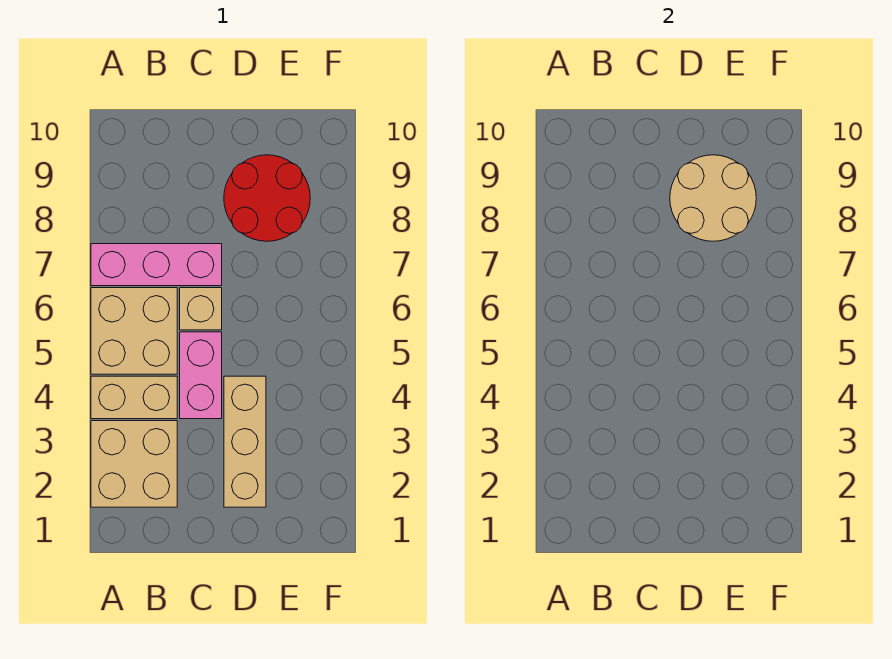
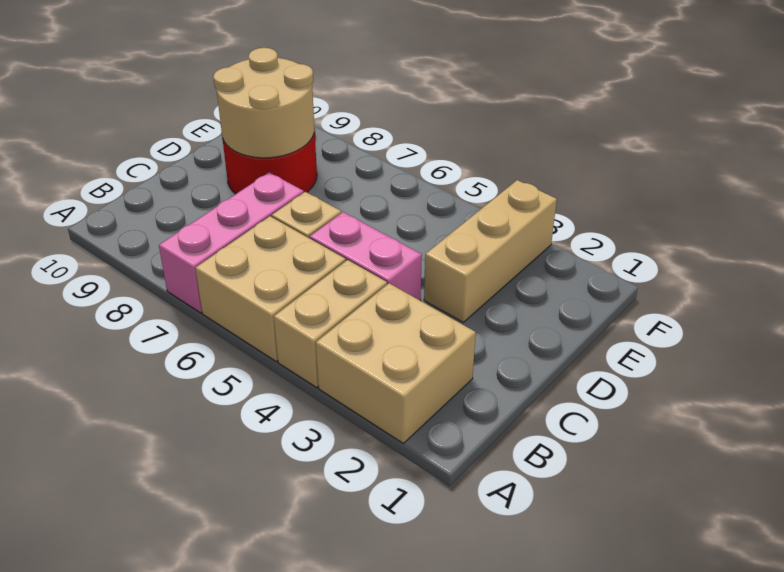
tan brick D2:D4 level 1 -> tan brick D3:F3 level 1

